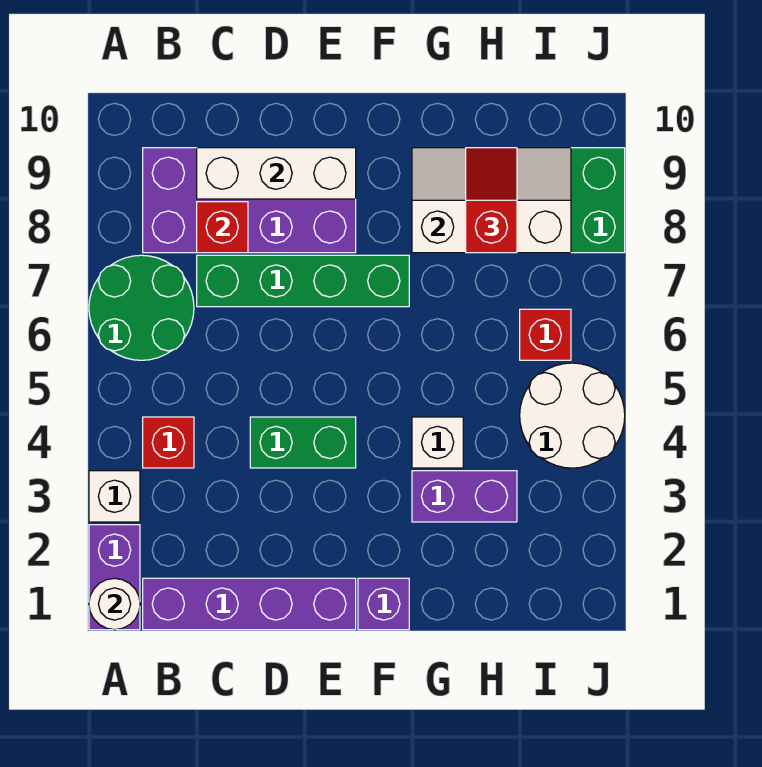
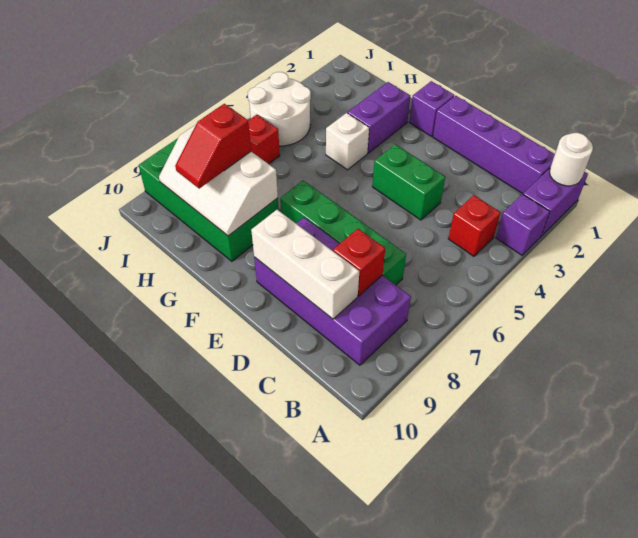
white brick A3 level 1 -> purple brick A3 level 1
green round brick A6:B7 level 1 -> none
purple brick G3:H3 level 1 -> purple brick G2:G3 level 1

